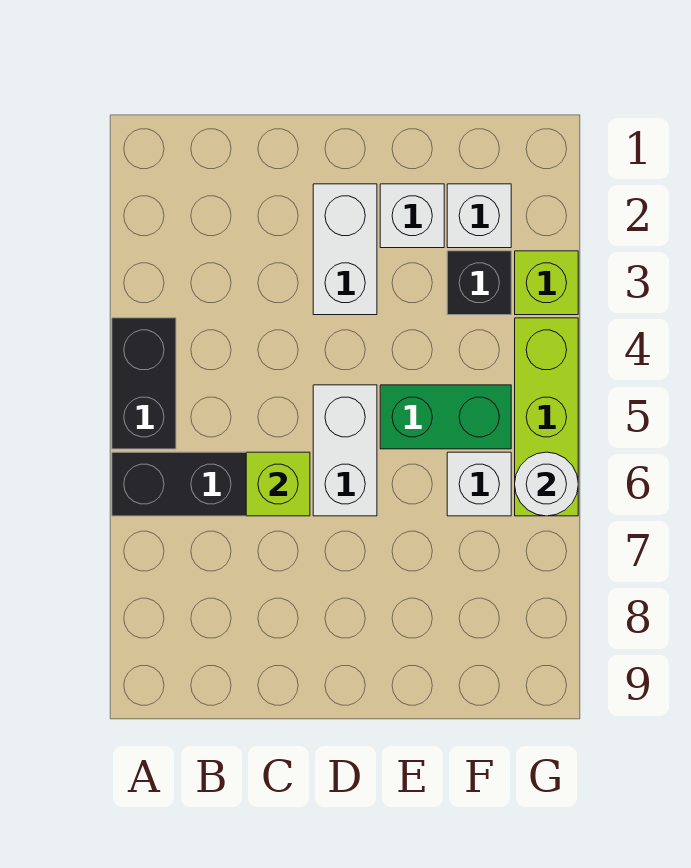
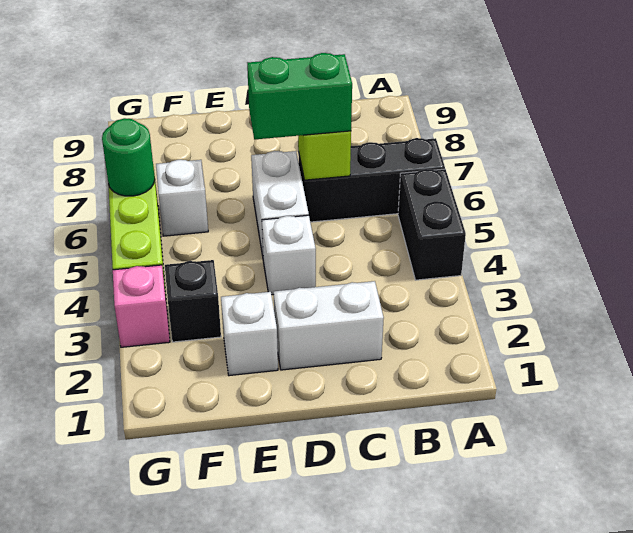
white brick D2:D3 level 1 -> white brick C2:D2 level 1
green brick E5:F5 level 1 -> green brick C6:D6 level 3
white brick F2 level 1 -> white brick D4 level 1
lime brick G3 level 1 -> pink brick G3 level 1
white round brick G6 level 2 -> green round brick G6 level 2

